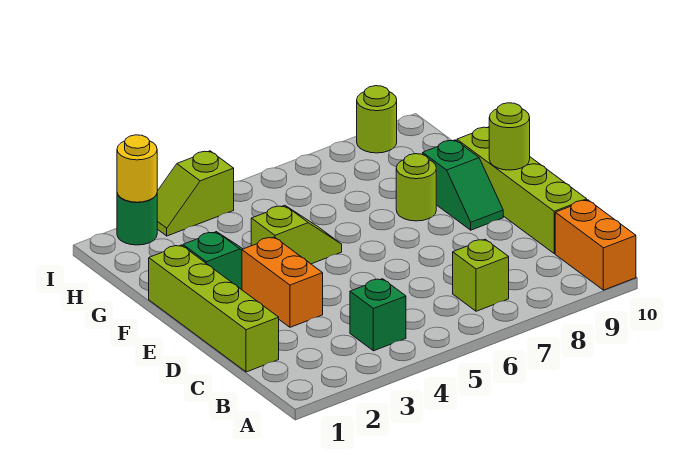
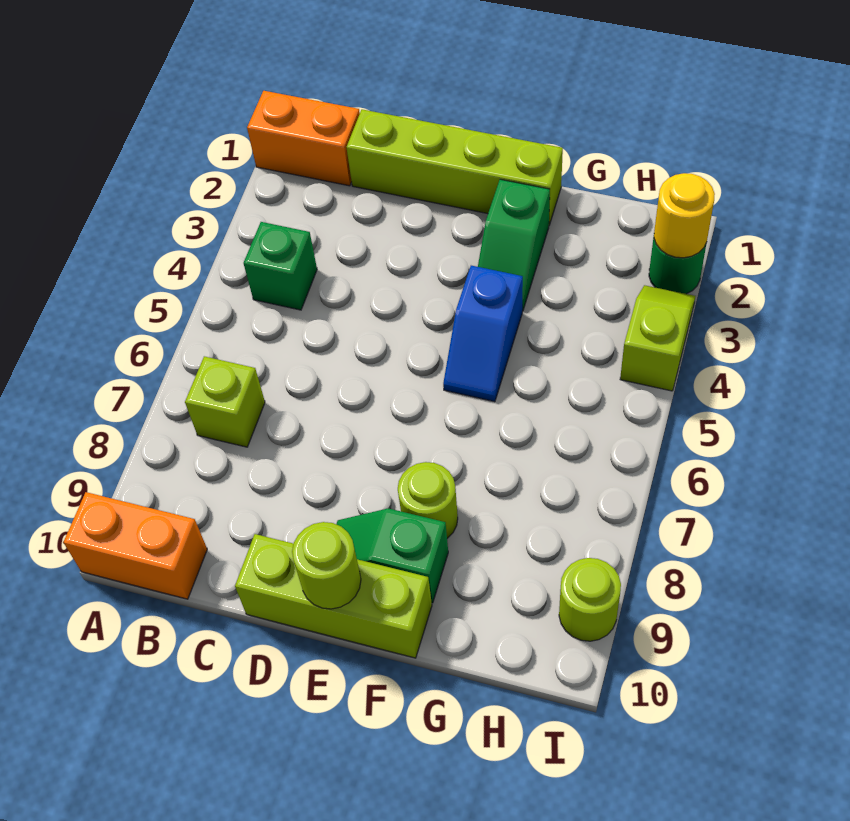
lime brick C10:F10 level 1 -> lime brick D10:F10 level 1
orange brick D3:E3 level 1 -> orange brick A1:B1 level 1
lime slope F4:F5 level 1 top 4 -> blue slope F4:F5 level 1 top 4

